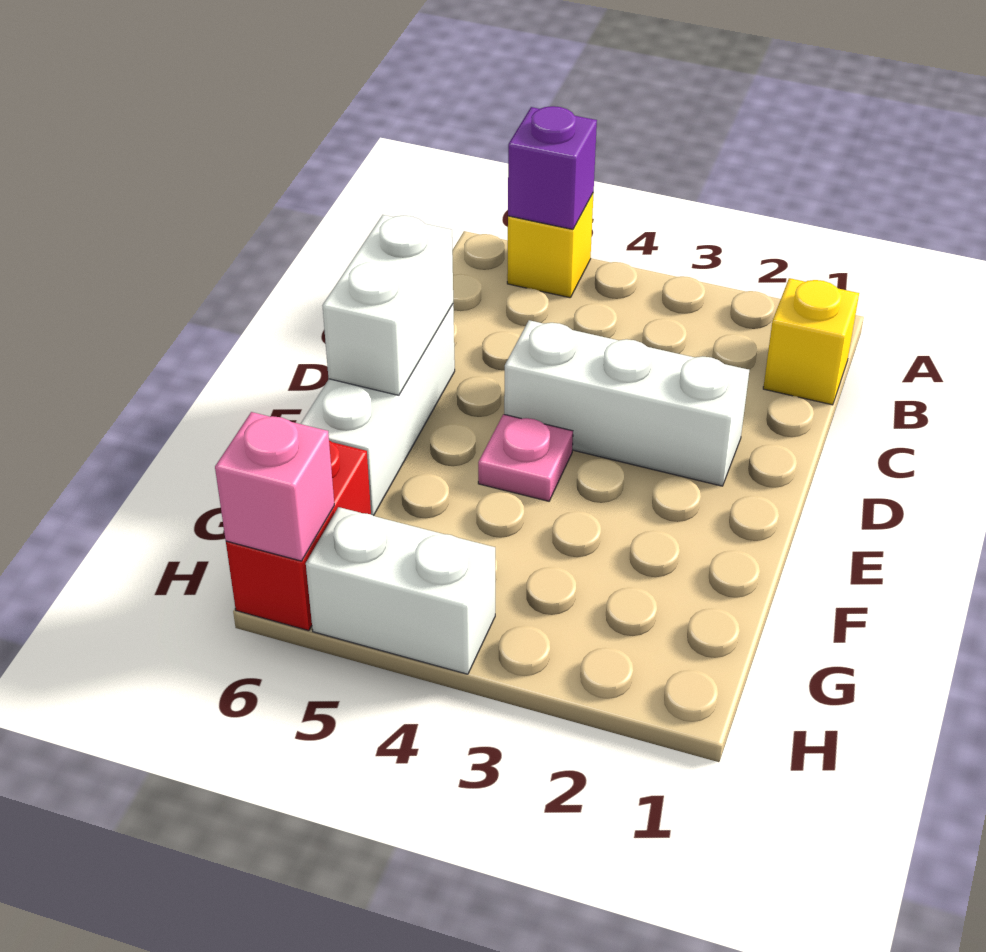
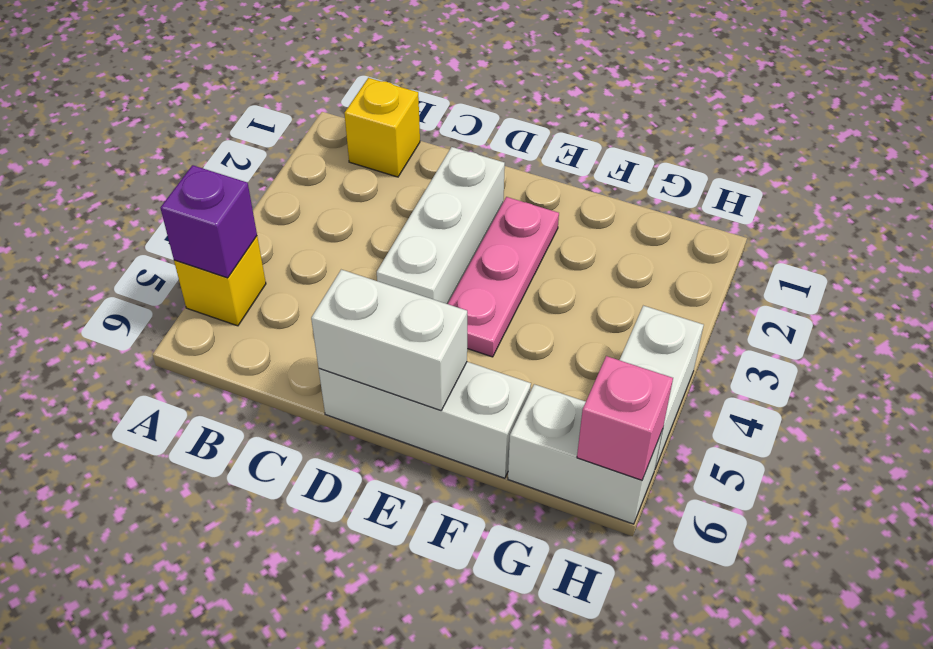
pink plate E4 level 1 -> pink plate E2:E4 level 1
red brick G6:H6 level 1 -> white brick G6:H6 level 1

